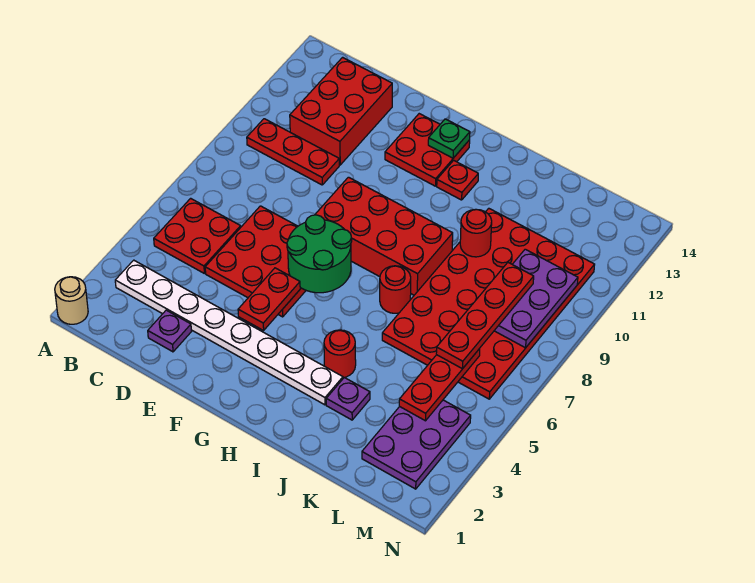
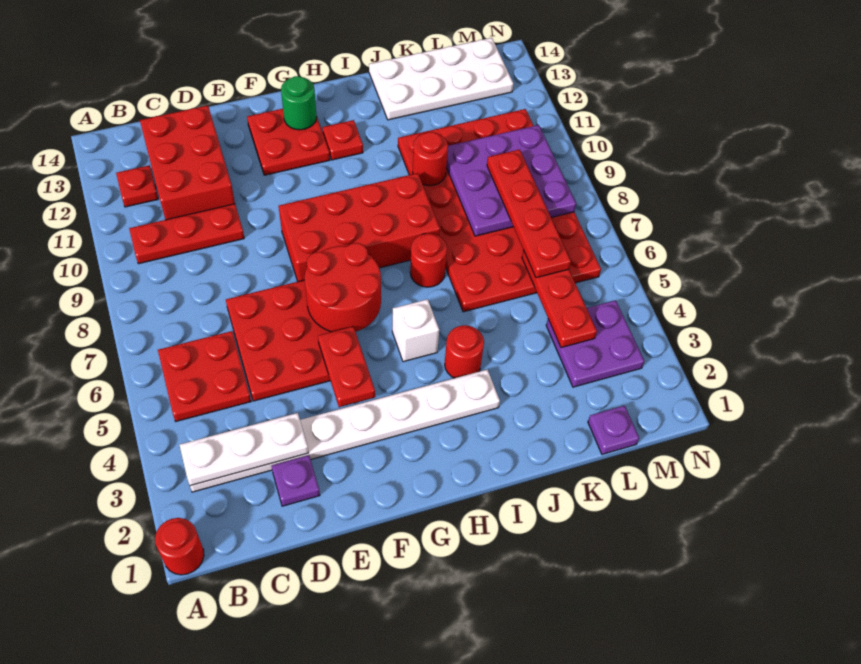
tan round brick A1 level 1 -> red round brick A1 level 1
none -> white plate B3:D3 level 2
none -> red plate B12 level 1
green round brick F6:G7 level 2 -> red round brick F6:G7 level 2
green plate G13 level 2 -> green round brick G13 level 2
none -> white brick H5 level 1
purple plate J3 level 1 -> purple plate L1 level 1
none -> white plate J13:M14 level 1
purple plate L2:M4 level 1 -> purple plate L3:M4 level 1
purple plate L8:M10 level 2 -> purple plate K8:M10 level 2

